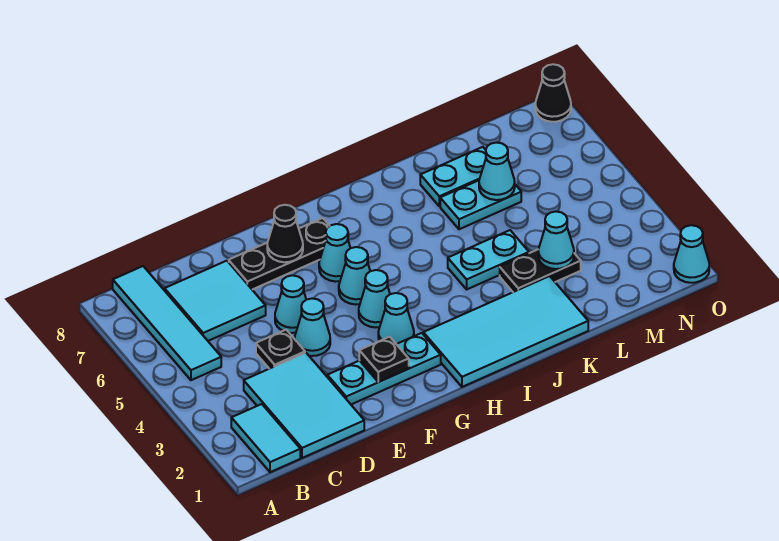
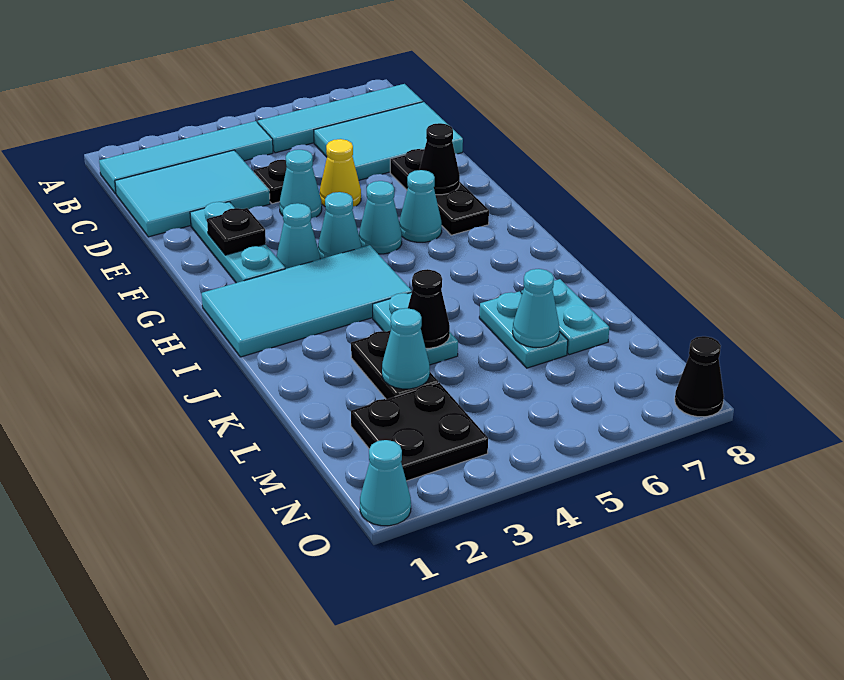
cyan tile B1:B2 level 1 -> cyan tile B1:B4 level 1
cyan tile C6:D7 level 1 -> cyan tile C6:D8 level 1
cyan cone E5 level 1 -> yellow cone E5 level 1
cyan tile H1:K2 level 1 -> cyan tile H1:I4 level 1
none -> black cone K4 level 2
none -> black plate M2:N3 level 1

